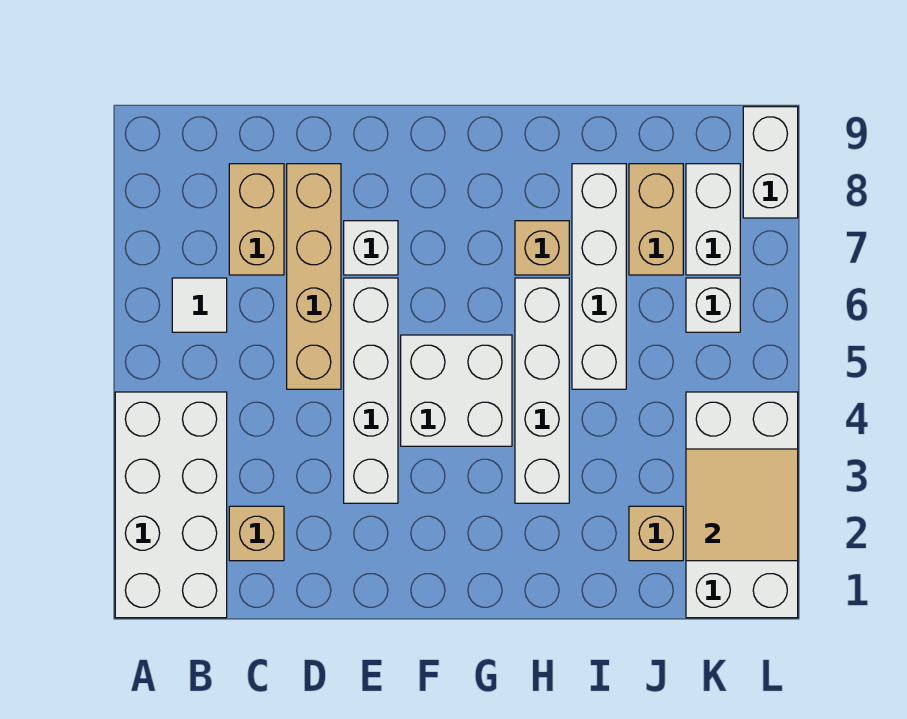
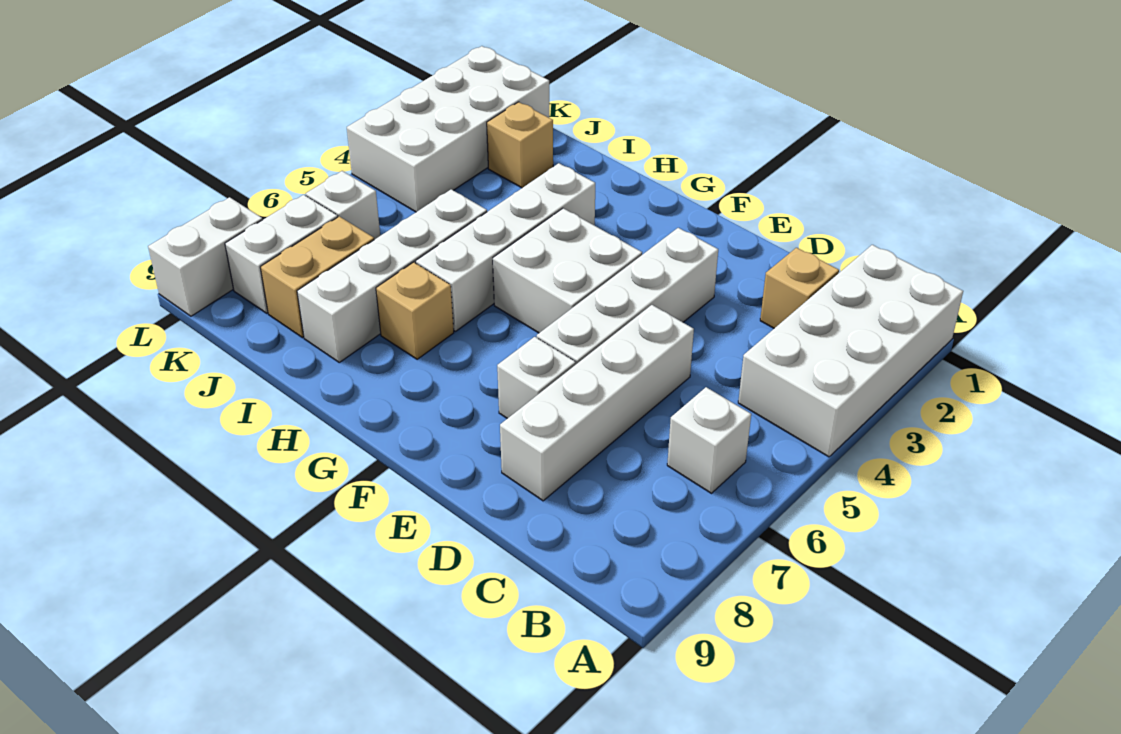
white tile B6 level 1 -> white brick B6 level 1
tan brick C7:C8 level 1 -> none
tan brick D5:D8 level 1 -> white brick D5:D8 level 1
tan tile K2:L3 level 2 -> none

